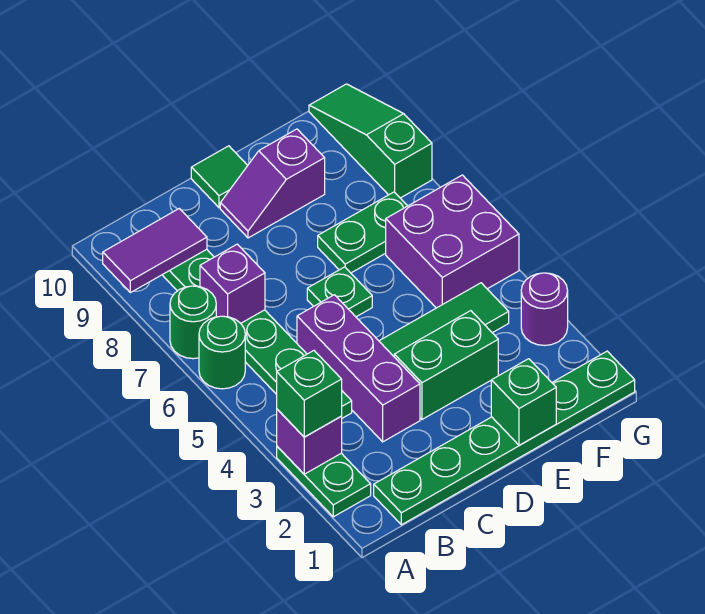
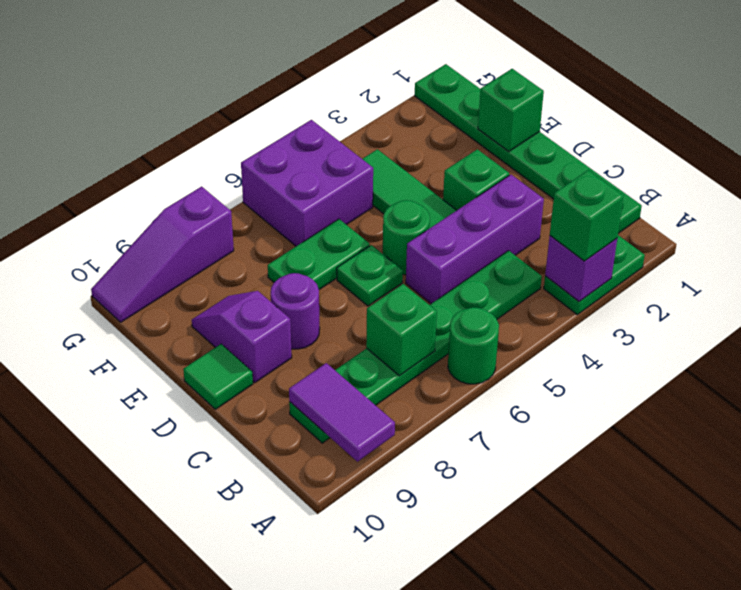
green round brick A7 level 1 -> green round brick D5 level 1
purple brick B7 level 2 -> green brick B7 level 2
green brick D3:E3 level 1 -> green brick D3 level 1
purple slope D9:E9 level 1 top E -> purple slope D9:E9 level 1 top D
green plate E7:F7 level 1 -> green plate E6:E7 level 1
purple round brick G3 level 1 -> purple round brick D8 level 1
green slope G8:G10 level 1 top 8 -> purple slope G8:G10 level 1 top 8

